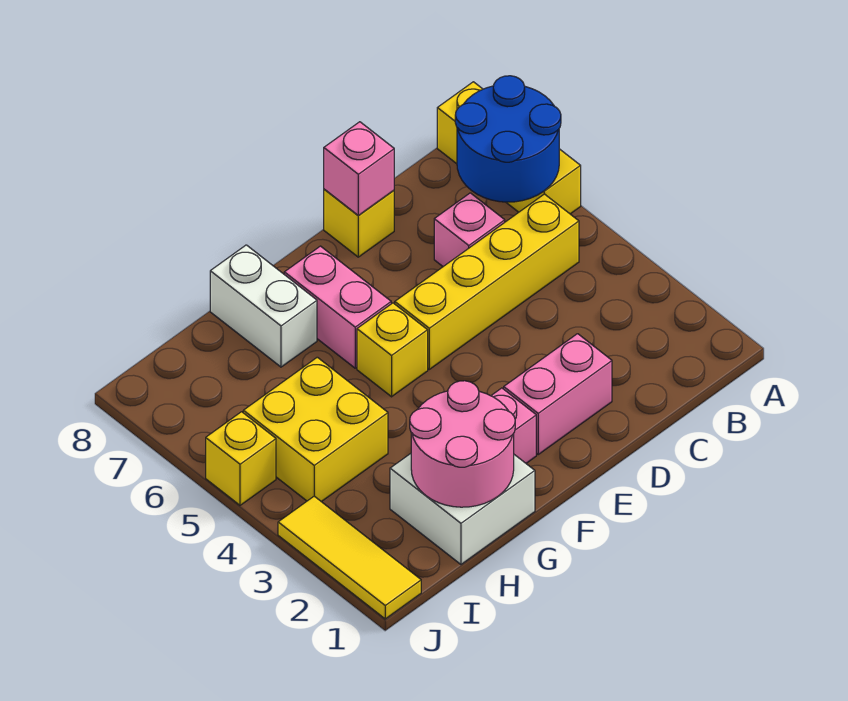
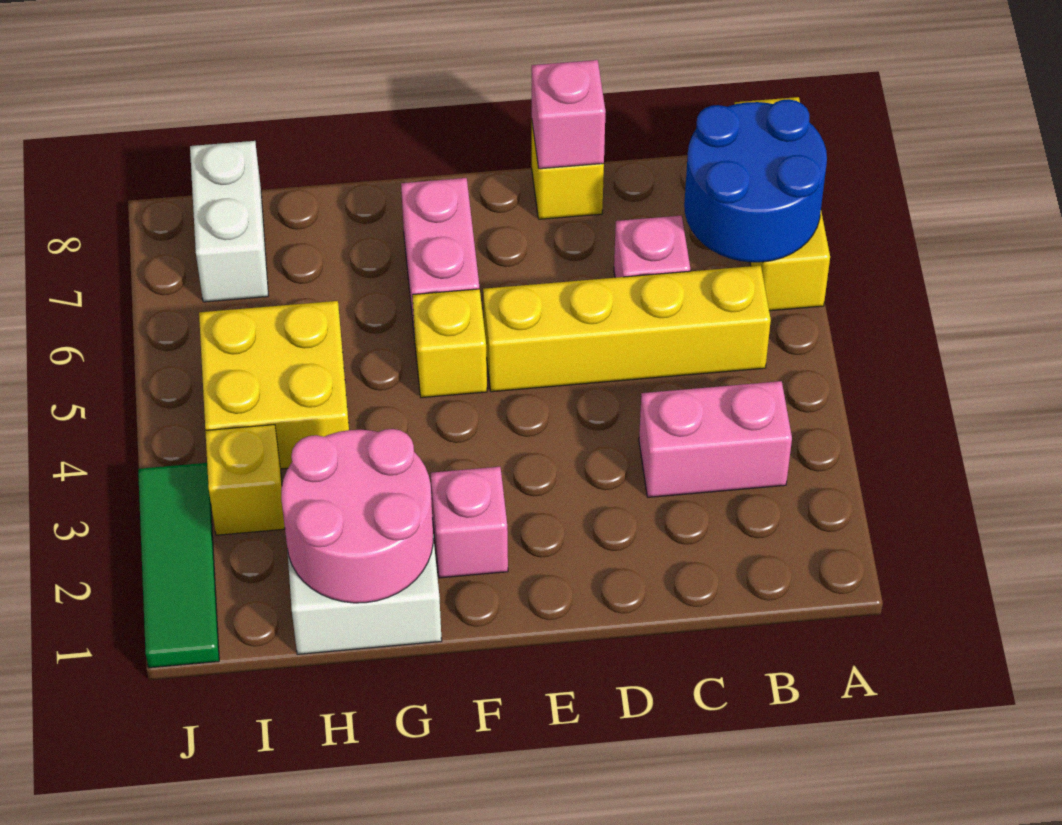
pink brick D2:E2 level 1 -> pink brick B3:C3 level 1
white brick G7:G8 level 1 -> white brick I7:I8 level 1
yellow tile J1:J3 level 1 -> green tile J1:J3 level 1
yellow brick J5 level 1 -> yellow brick I3 level 1

